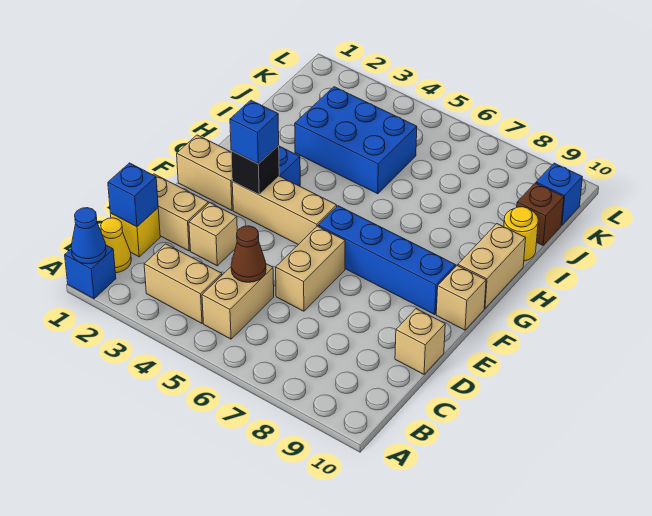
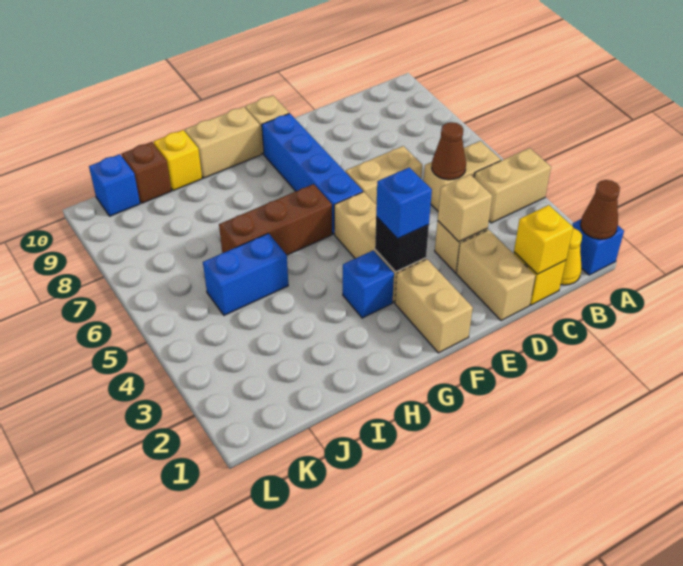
blue cone A1 level 2 -> brown cone A1 level 2
tan brick B3:B4 level 1 -> tan brick A4:B4 level 1
blue brick C1 level 2 -> yellow brick C1 level 2
tan brick D10 level 1 -> tan brick D3 level 2
none -> brown brick G6:I6 level 1
blue brick I3:J5 level 1 -> blue brick I5:J5 level 1
yellow round brick I10 level 1 -> yellow brick I10 level 1

